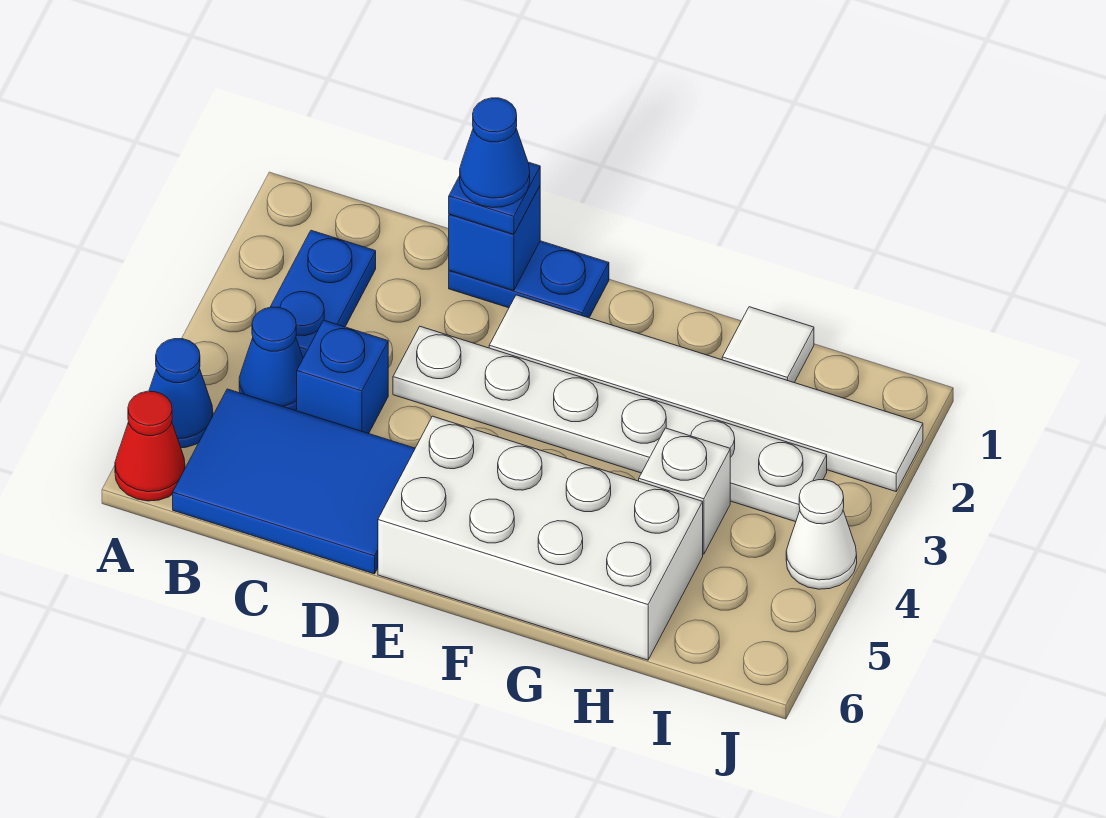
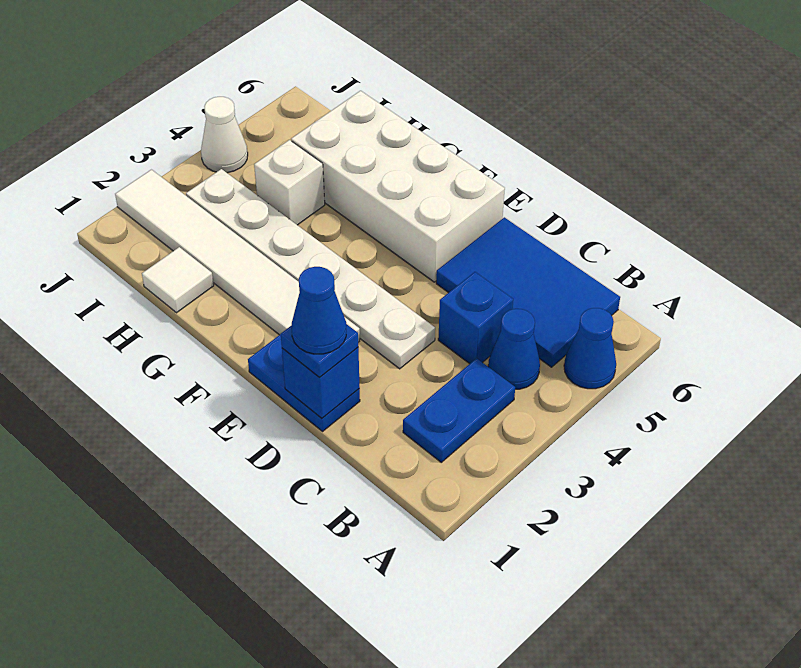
red cone A6 level 1 -> none

